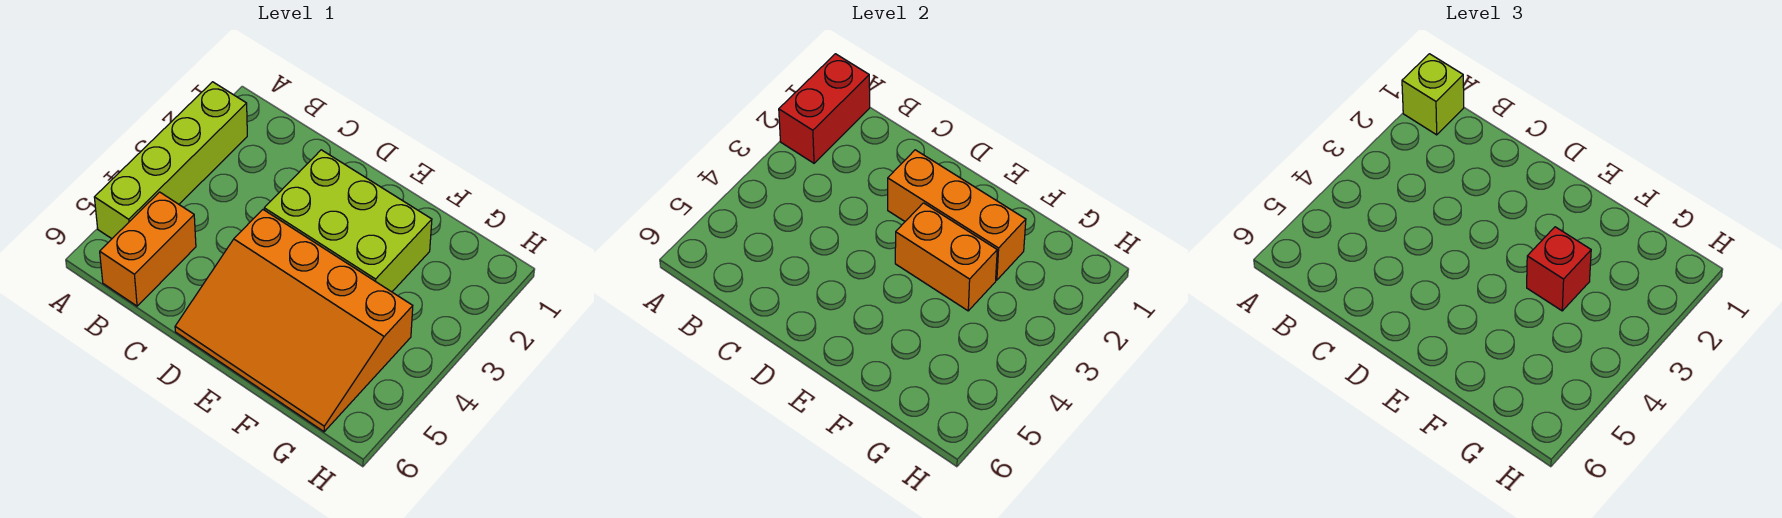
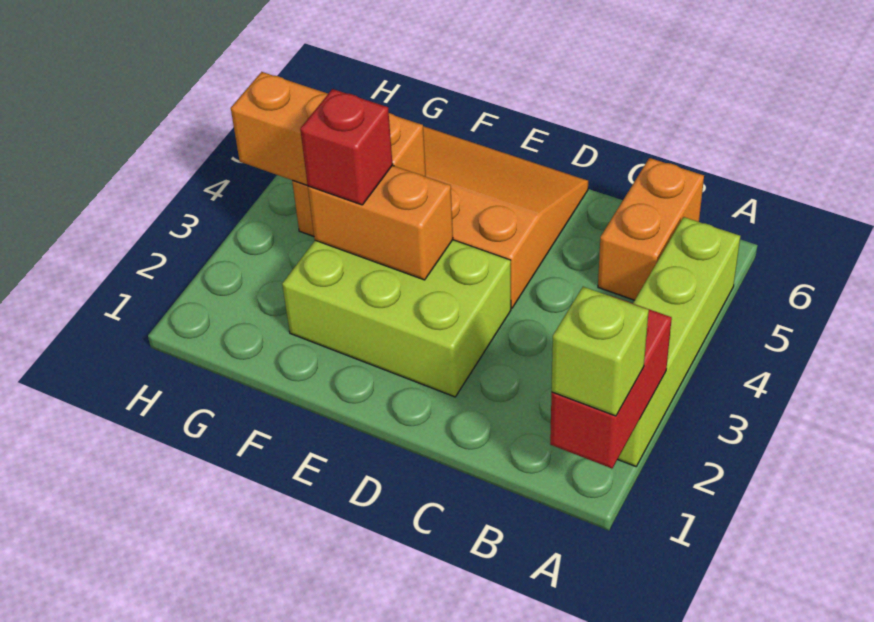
orange brick D2:F2 level 2 -> orange brick F4:H4 level 2

